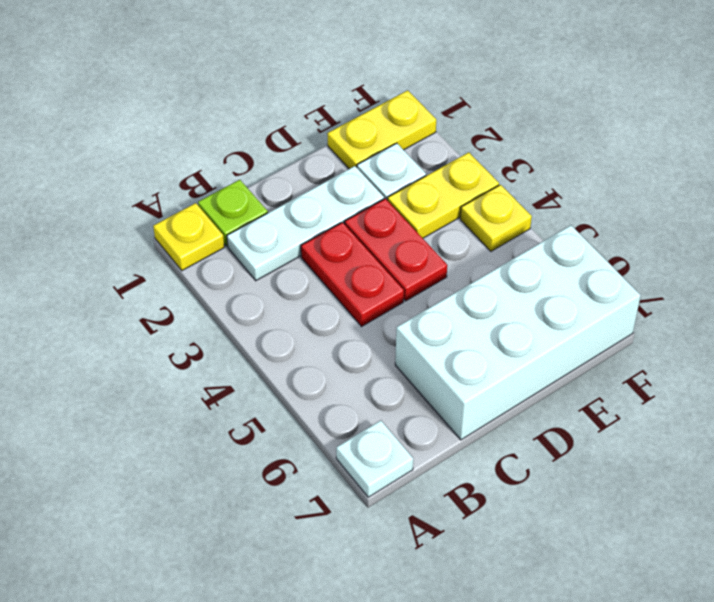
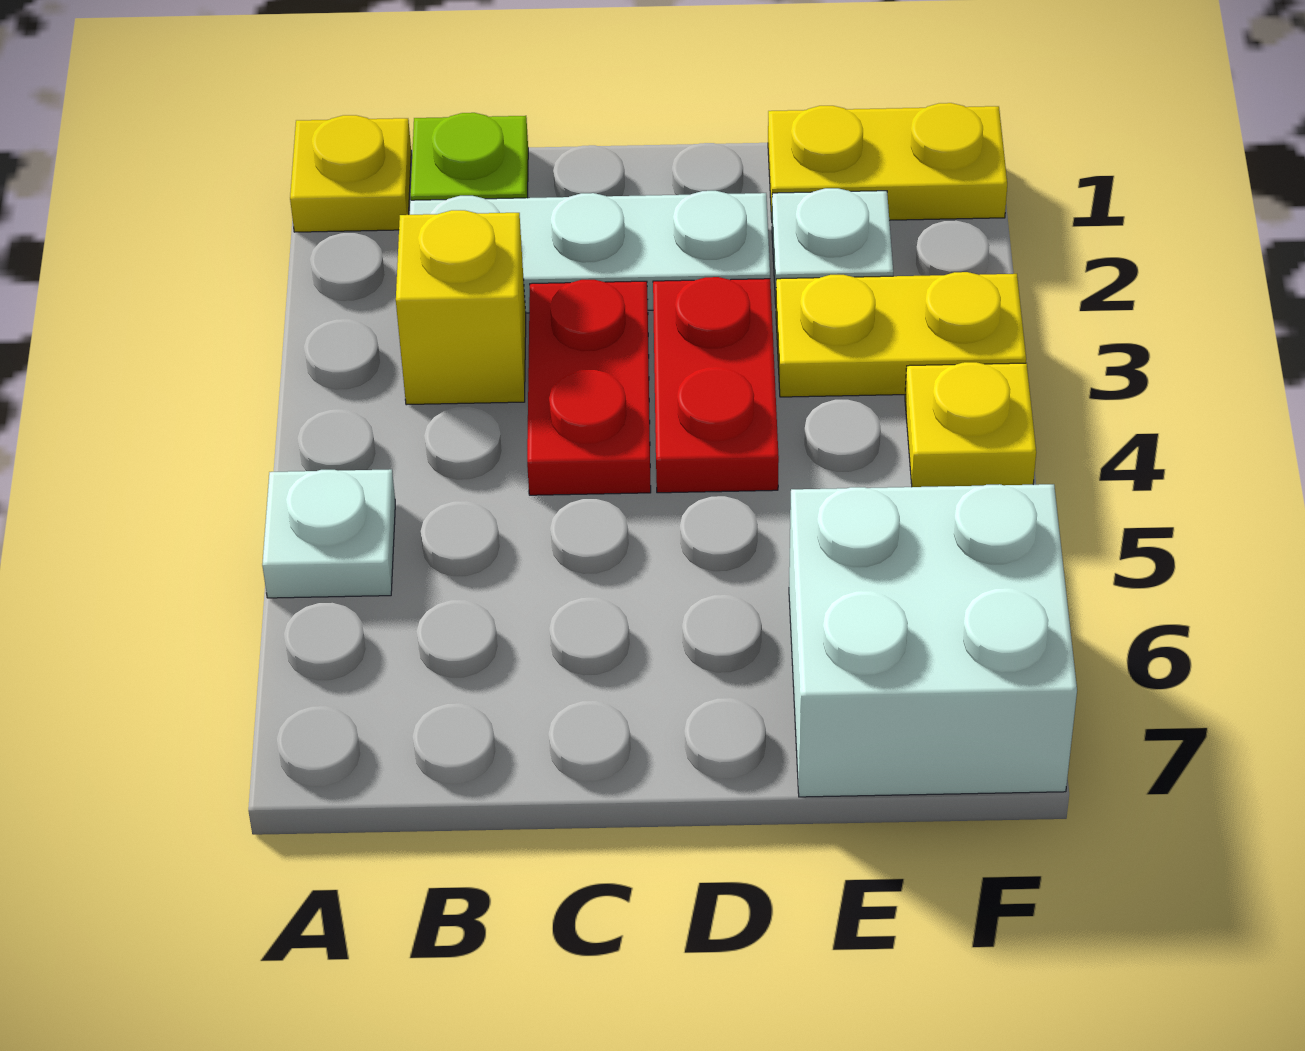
white plate A7 level 1 -> white plate A5 level 1
none -> yellow brick B3 level 1
white brick C6:F7 level 1 -> white brick E6:F7 level 1

